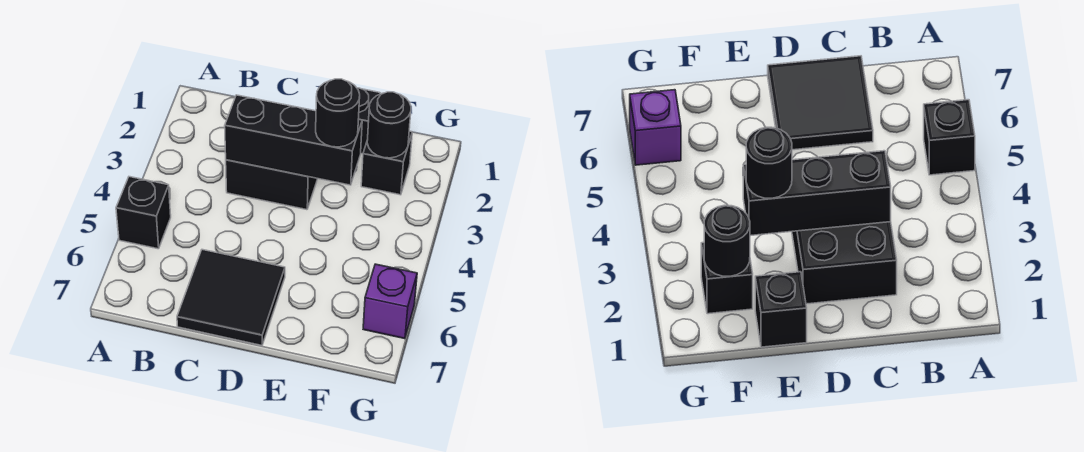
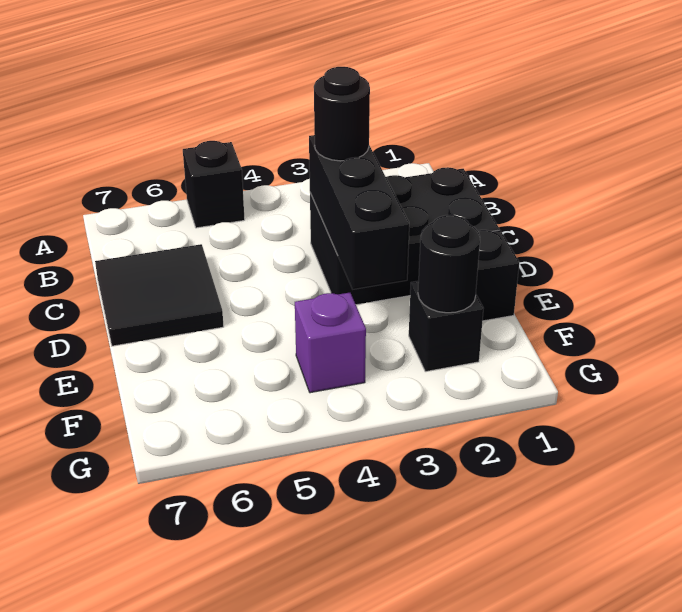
black brick C2:D3 level 1 -> black brick C1:D3 level 1
black round brick E3 level 3 -> black round brick C3 level 3
purple brick G6 level 1 -> purple brick F4 level 1

